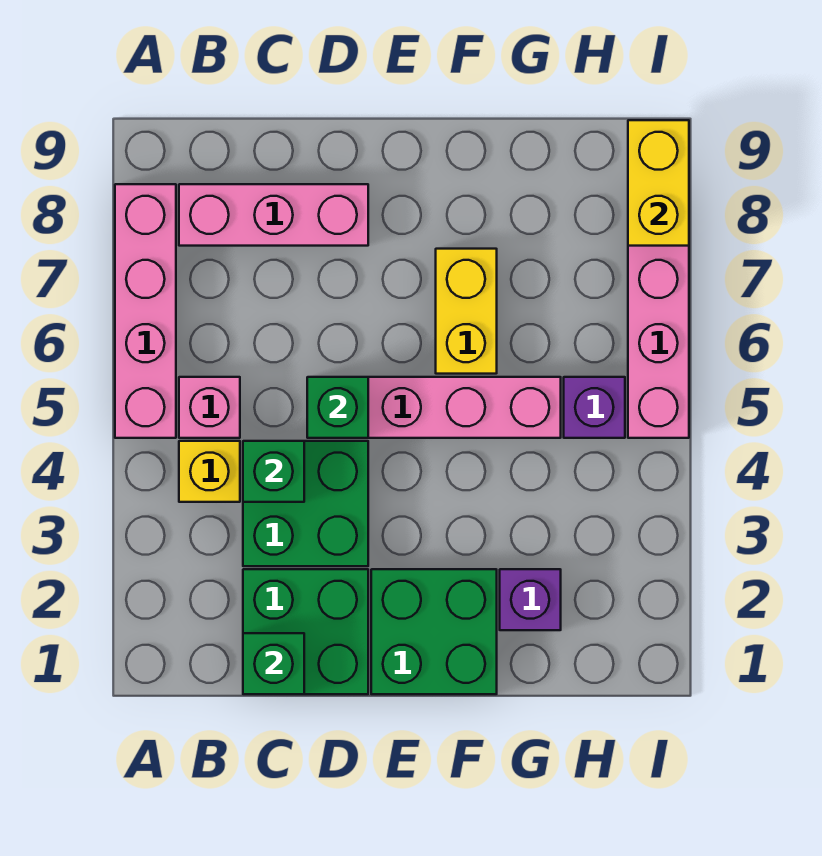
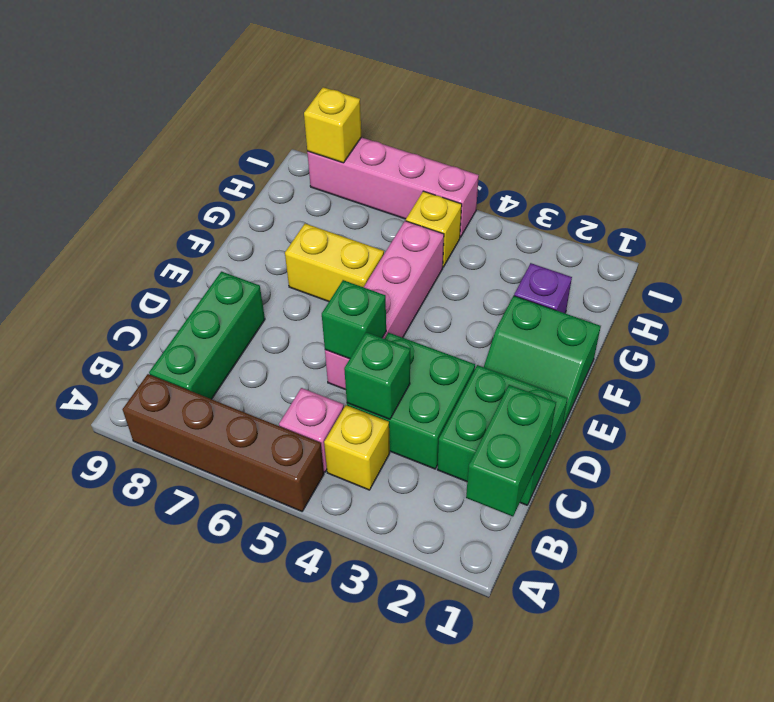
pink brick A5:A8 level 1 -> brown brick A5:A8 level 1
pink brick B8:D8 level 1 -> green brick B8:D8 level 1
green brick C1 level 2 -> green brick B1:C1 level 2
green brick E1:F2 level 1 -> green slope E1:F2 level 1 top F
purple brick H5 level 1 -> yellow brick H5 level 1
yellow brick I8:I9 level 2 -> yellow brick I8 level 2

